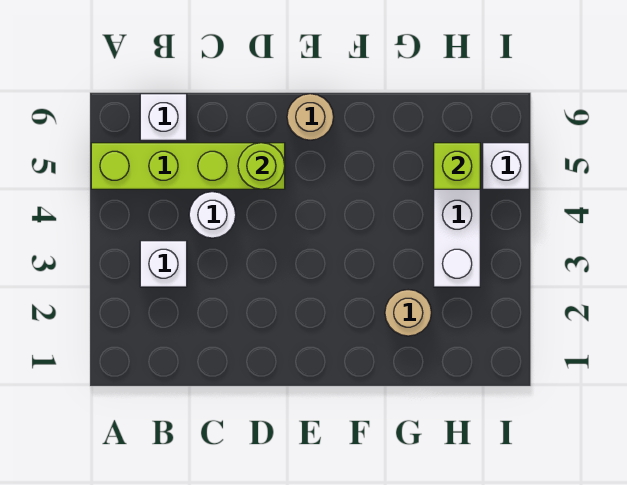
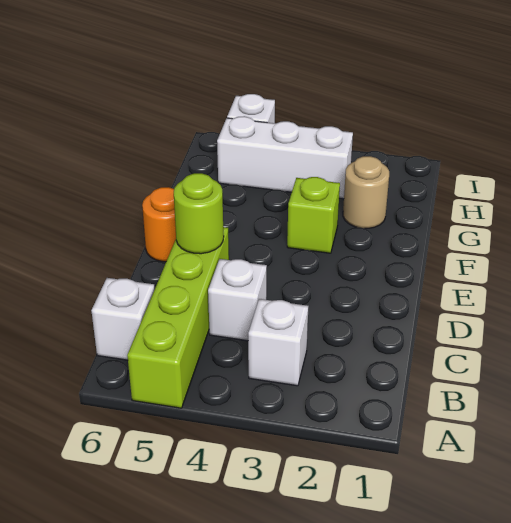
white round brick C4 level 1 -> white brick C4 level 1
tan round brick E6 level 1 -> orange round brick E6 level 1
lime brick H5 level 2 -> lime brick F3 level 1

